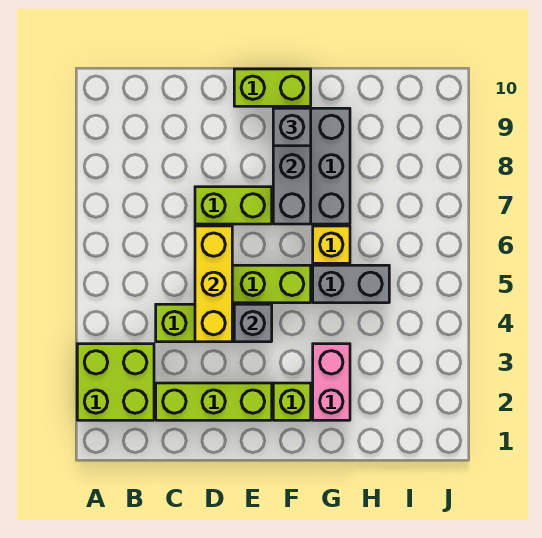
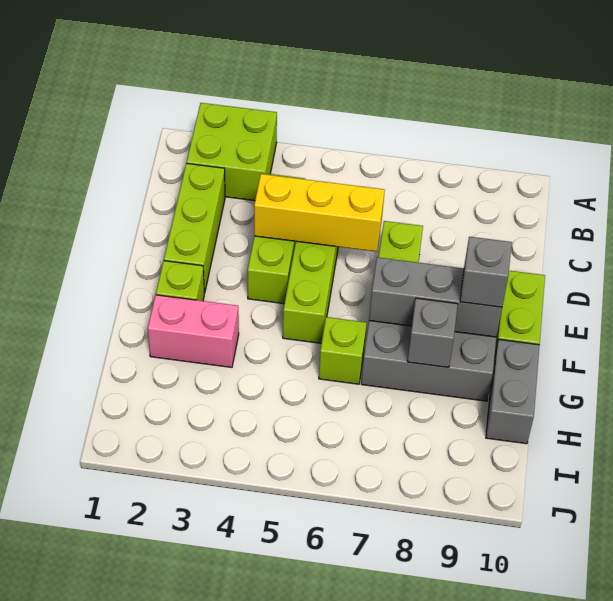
grey brick E4 level 2 -> grey brick G8 level 2
grey brick G5:H5 level 1 -> grey brick G10:H10 level 1
yellow brick G6 level 1 -> lime brick G6 level 1

